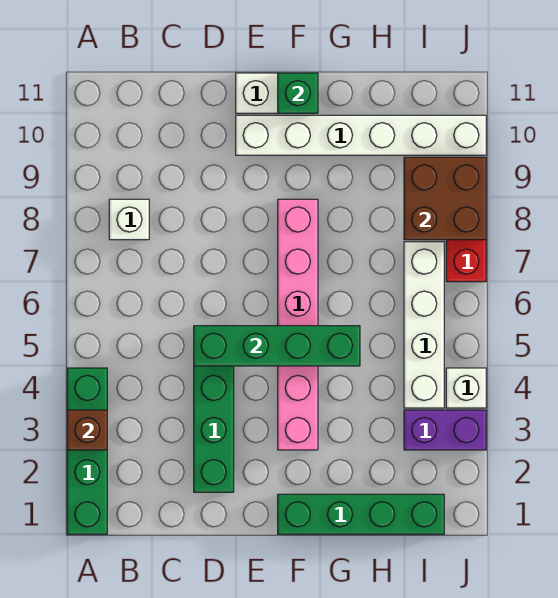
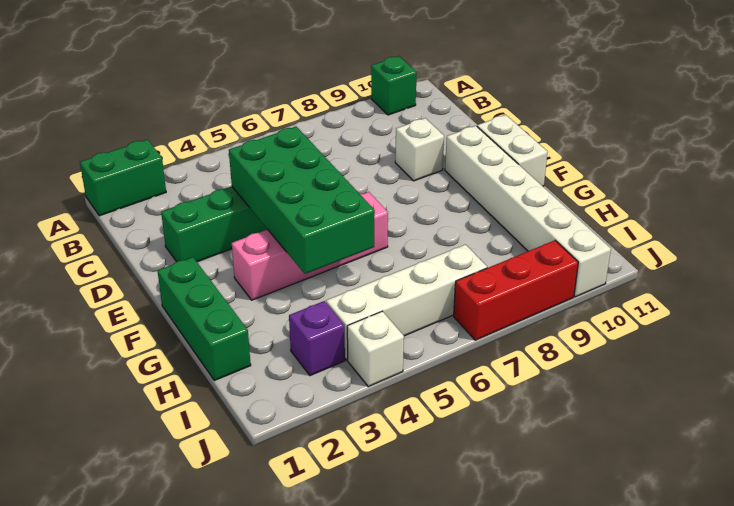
green brick A1:A4 level 1 -> green brick A1:A2 level 1
brown brick A3 level 2 -> none
white brick B8 level 1 -> white brick D9 level 1
green brick D5:G5 level 2 -> green brick D4:G5 level 2
green brick F1:I1 level 1 -> green brick F1:H1 level 1
pink brick F3:F8 level 1 -> pink brick F3:F6 level 1
green brick F11 level 2 -> green brick A10 level 1
purple brick I3:J3 level 1 -> purple brick I3 level 1
brown brick I8:J9 level 2 -> none

